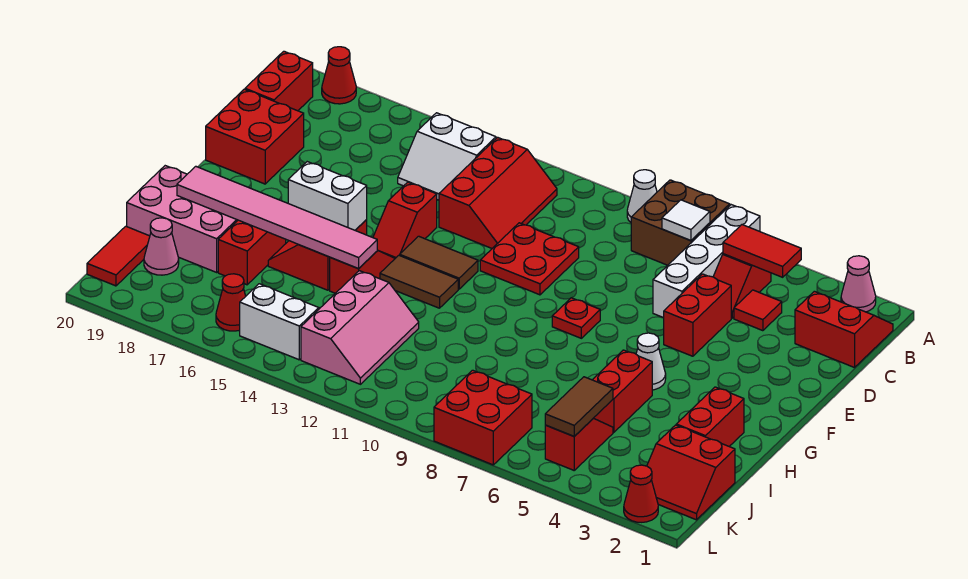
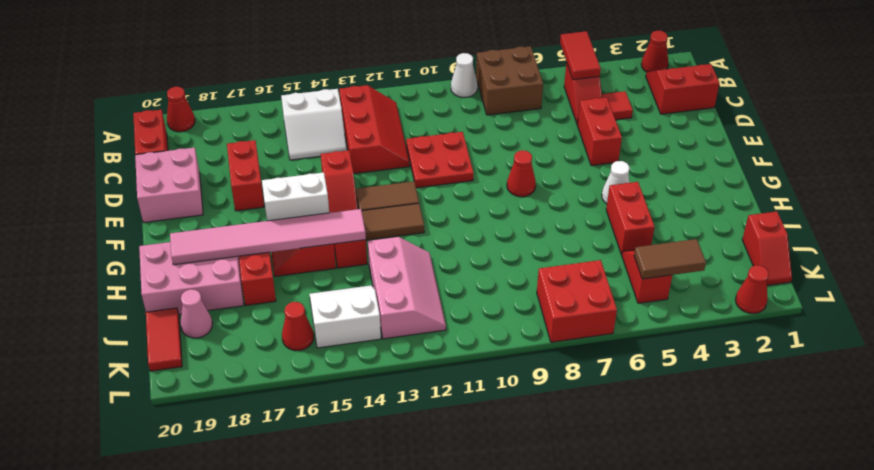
pink cone A2 level 1 -> red cone A2 level 1
white brick A6:D6 level 1 -> none
red tile B4:B5 level 2 -> red tile A5:B5 level 2
white tile B7 level 2 -> none
red brick D19:E20 level 1 -> pink brick D19:E20 level 1
red plate F8 level 1 -> red cone F8 level 1
red brick H2:I2 level 1 -> red brick D17:E17 level 1
red slope J1:K2 level 1 top J -> red slope J1:K1 level 1 top J
brown tile J5:K5 level 2 -> brown tile K4:K5 level 2

